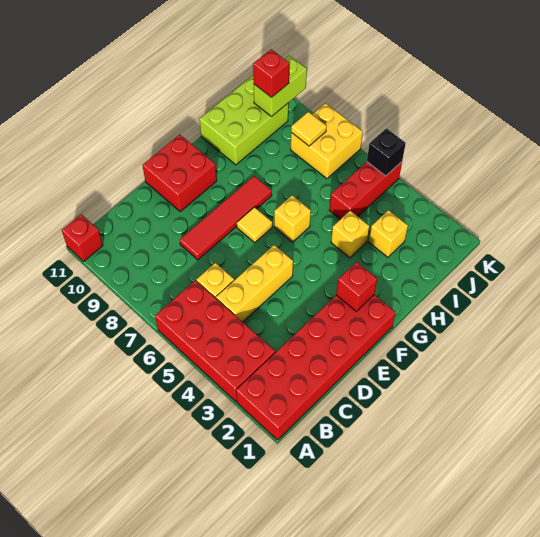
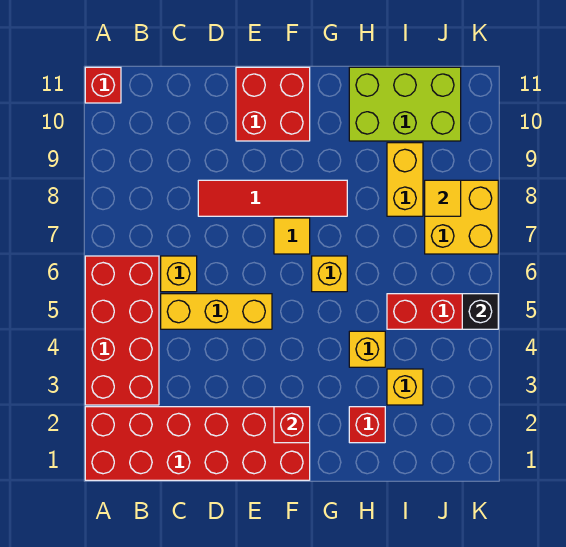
none -> yellow brick I8:I9 level 1
lime brick J10:K10 level 2 -> none
red brick J10 level 3 -> red brick H2 level 1

